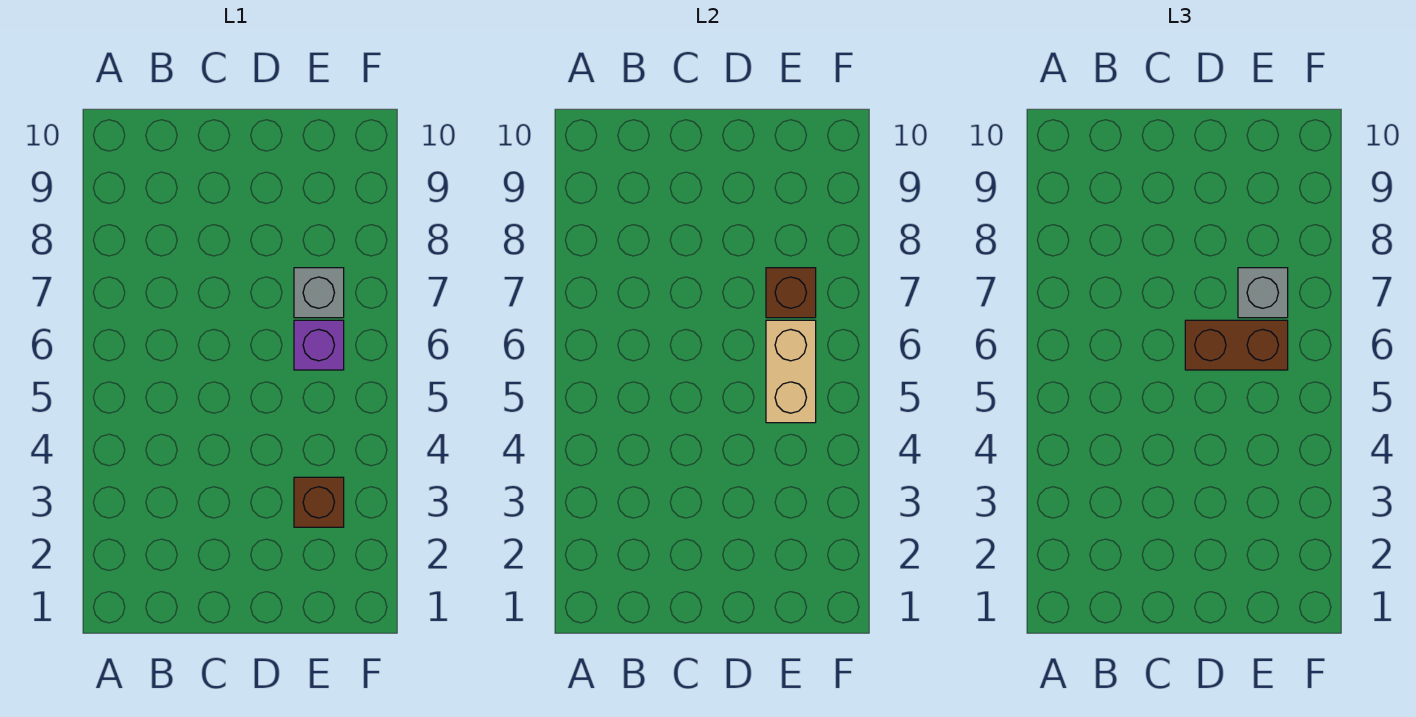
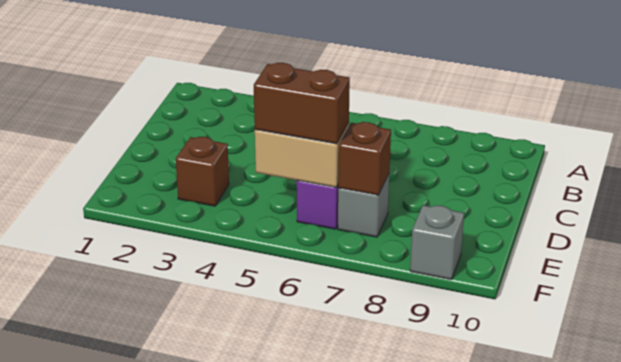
brown brick D6:E6 level 3 -> brown brick E5:E6 level 3
grey brick E7 level 3 -> grey brick F9 level 1

